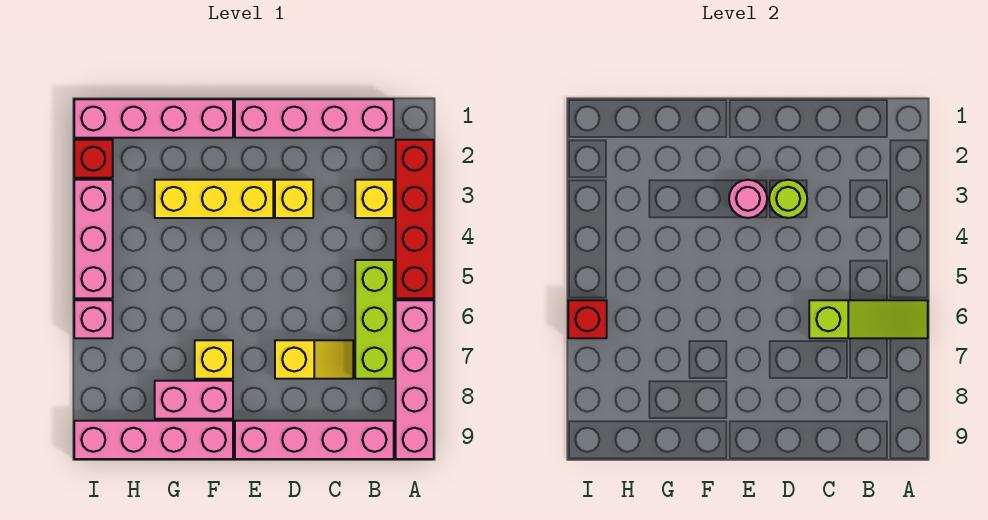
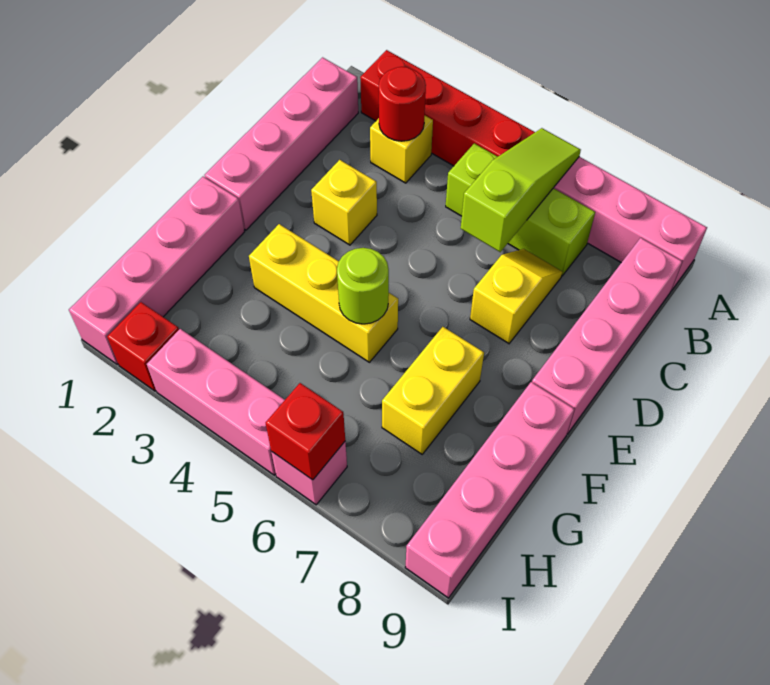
none -> red round brick B3 level 2
lime round brick D3 level 2 -> lime round brick F5 level 2
yellow brick E3:G3 level 1 -> yellow brick F3:F5 level 1
pink round brick E3 level 2 -> none
yellow brick F7 level 1 -> yellow brick F7:G7 level 1
pink brick F8:G8 level 1 -> none

